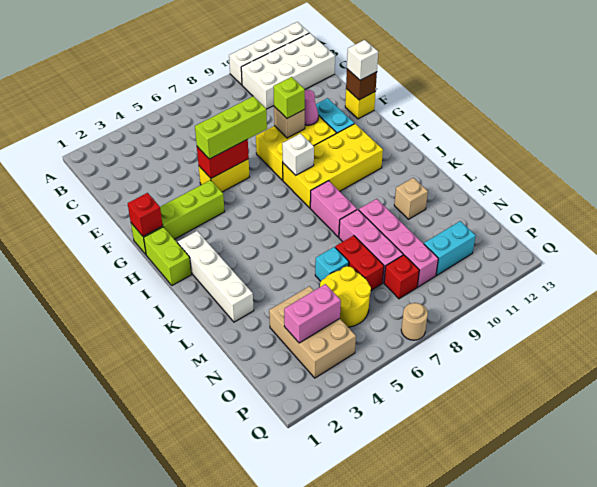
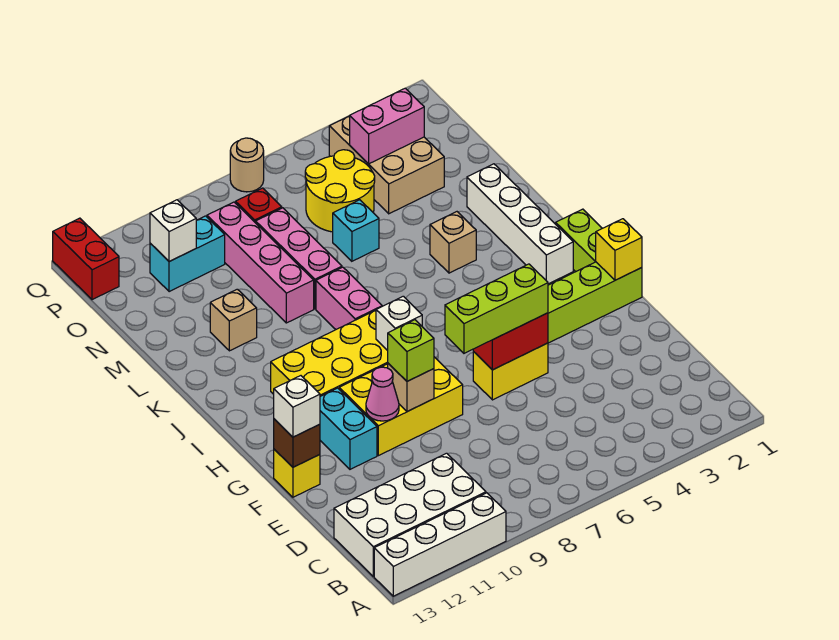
red brick G1 level 2 -> yellow brick G1 level 2
none -> tan brick K4 level 1
red brick M7:N7 level 1 -> red brick P13:Q13 level 1
none -> white brick O11 level 2

